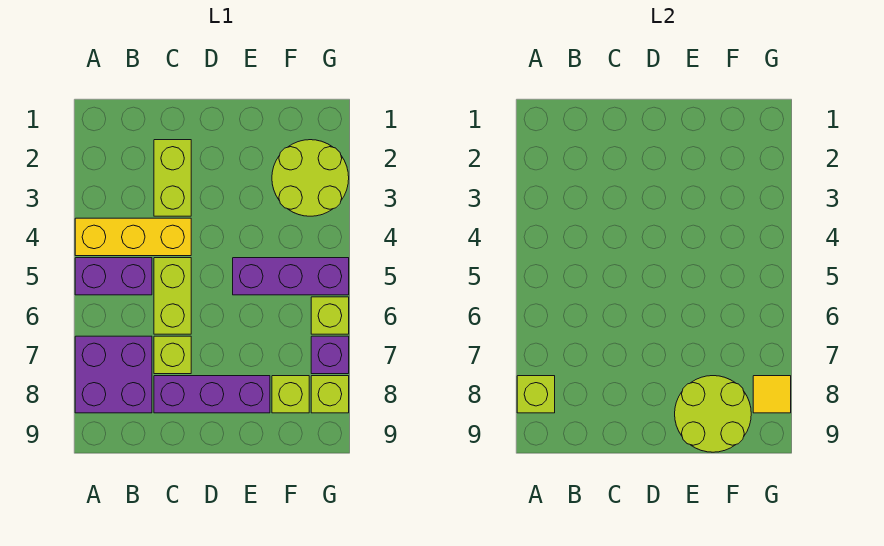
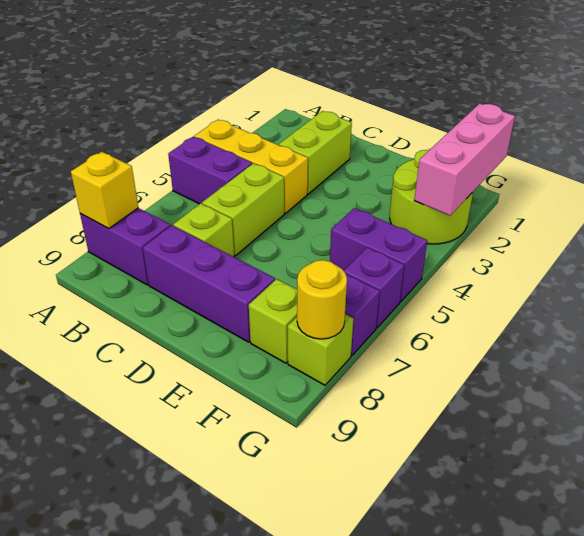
purple brick A7:B8 level 1 -> purple brick A8:B8 level 1
lime brick A8 level 2 -> yellow brick A8 level 2
purple brick E5:G5 level 1 -> purple brick F5:G5 level 1
lime round brick E8:F9 level 2 -> none
none -> pink brick G1:G3 level 2
lime brick G6 level 1 -> purple brick G6 level 1
yellow tile G8 level 2 -> yellow round brick G8 level 2

